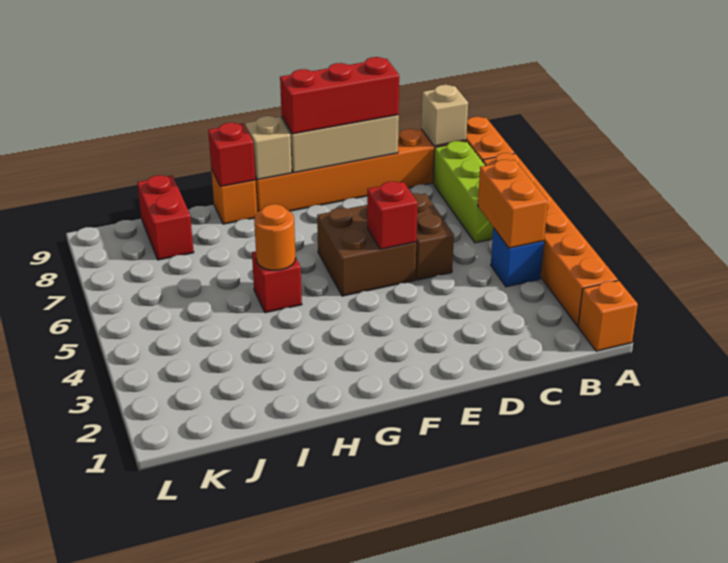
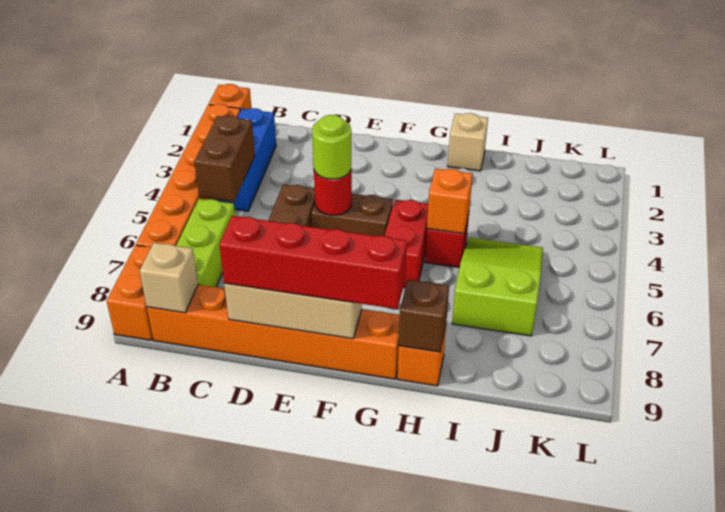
blue brick B4 level 1 -> blue brick B2:B4 level 1
orange brick B4:B5 level 2 -> brown brick B4:B5 level 2
red brick D9:F9 level 3 -> red brick D9:G9 level 3
brown brick E5:F6 level 1 -> brown brick E5:F5 level 1
red brick E5 level 2 -> red round brick E5 level 2
none -> lime round brick E5 level 3
tan brick G9 level 2 -> tan brick H1 level 1
orange round brick H5 level 2 -> orange brick H5 level 2
red brick H9 level 2 -> brown brick H9 level 2
none -> lime slope I5:J7 level 1 top 7
red brick J8:J9 level 1 -> red brick G5:G6 level 1

